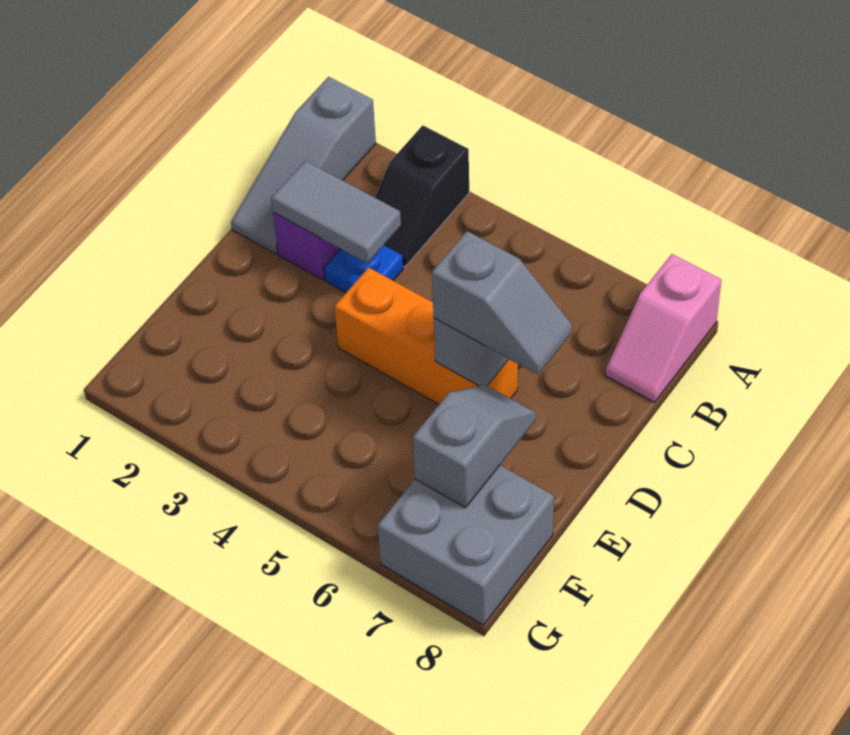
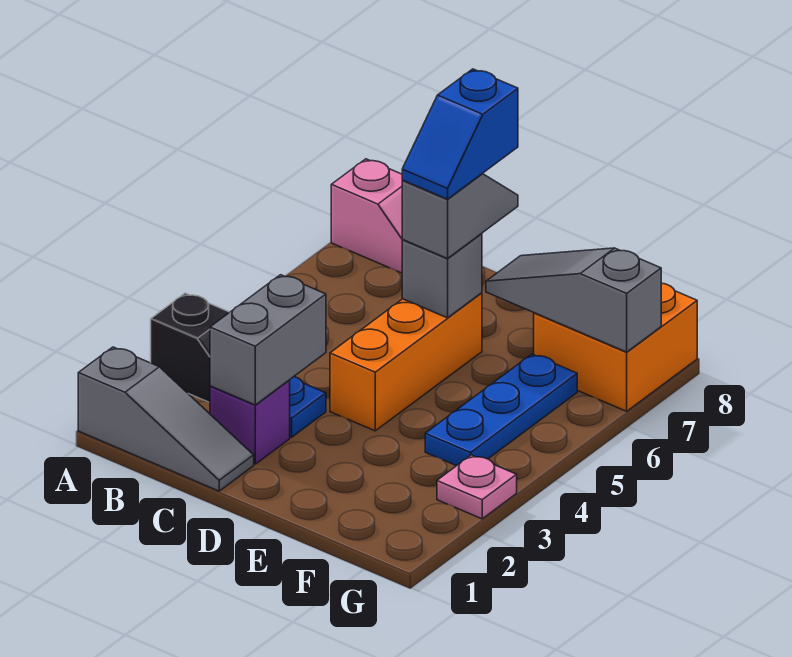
grey tile C2:C3 level 2 -> grey brick C2:C3 level 2
none -> blue slope D6:D7 level 4 top 7
grey slope E7:F7 level 2 top F -> grey slope E7:G7 level 2 top G
none -> blue plate F4:F6 level 1
grey brick F7:G8 level 1 -> orange brick F7:G8 level 1
none -> pink plate G3 level 1

